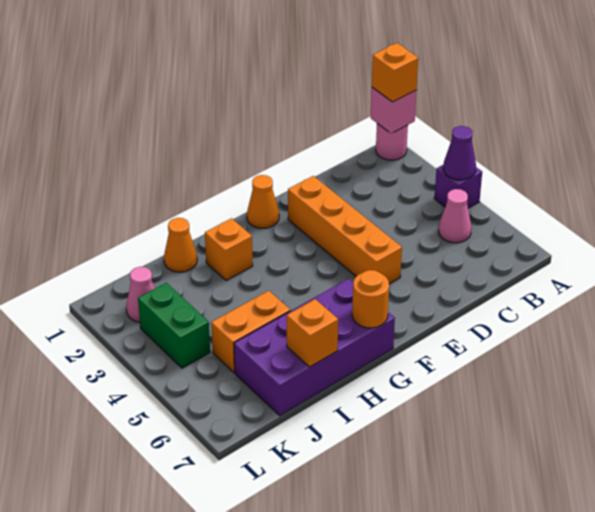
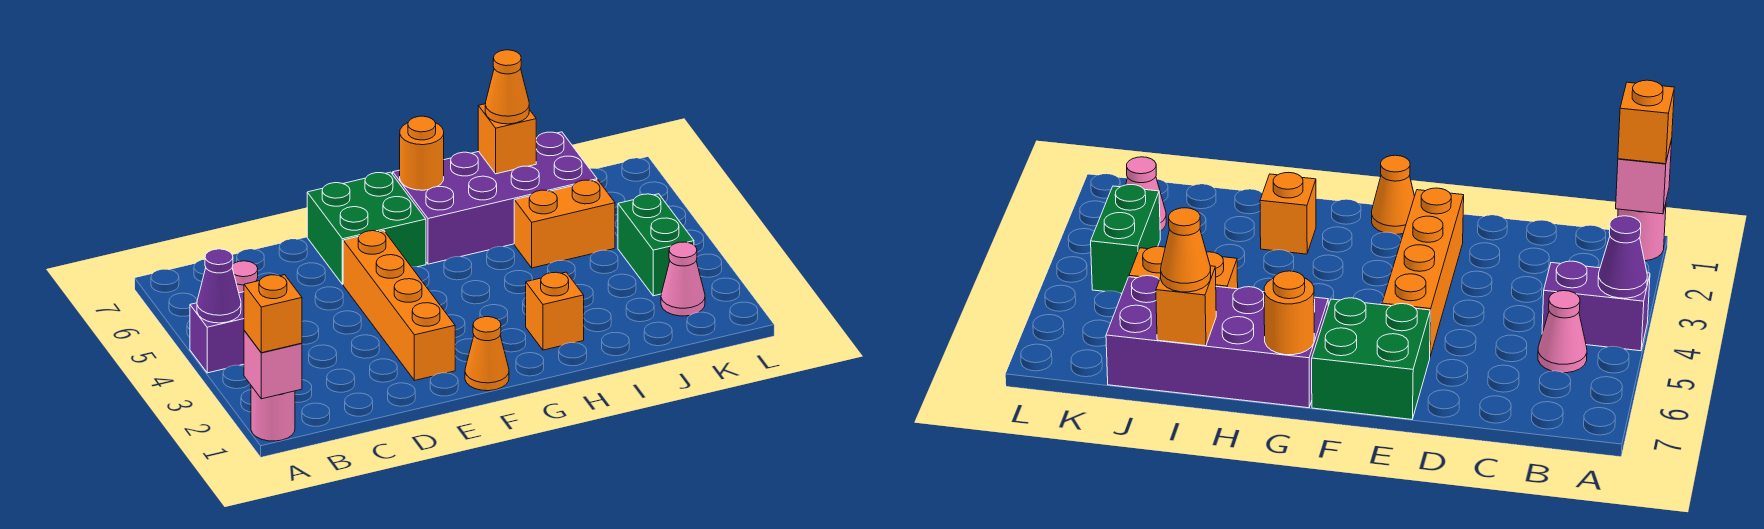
purple brick A4 level 1 -> purple brick A4:B4 level 1
none -> green brick E6:F7 level 1
orange cone I1 level 1 -> orange cone I7 level 3

